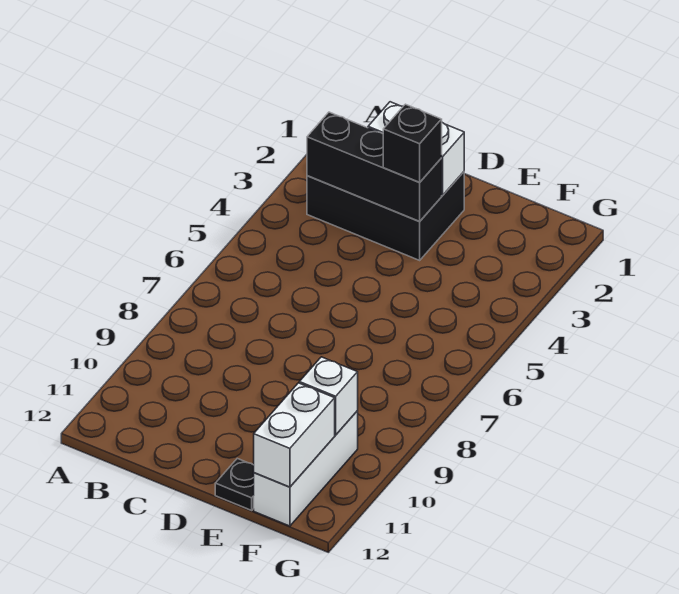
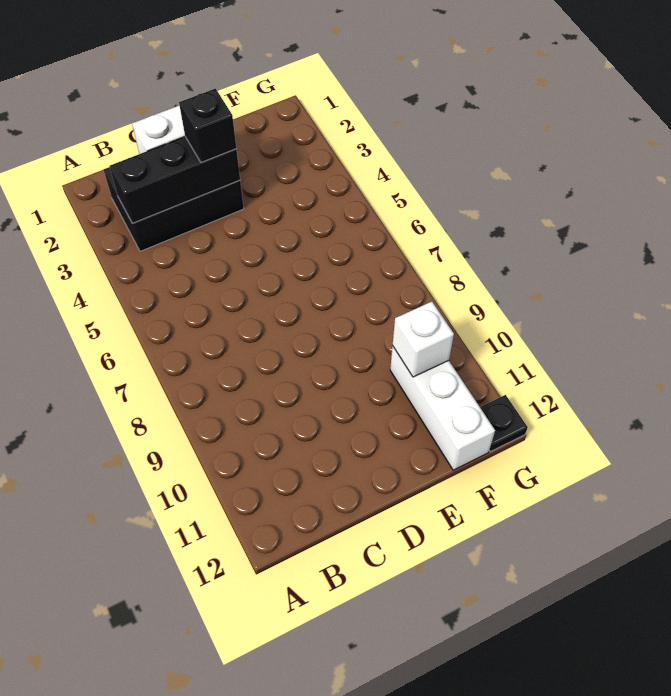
black plate E12 level 1 -> black plate G12 level 1
white brick F11:F12 level 2 -> none

